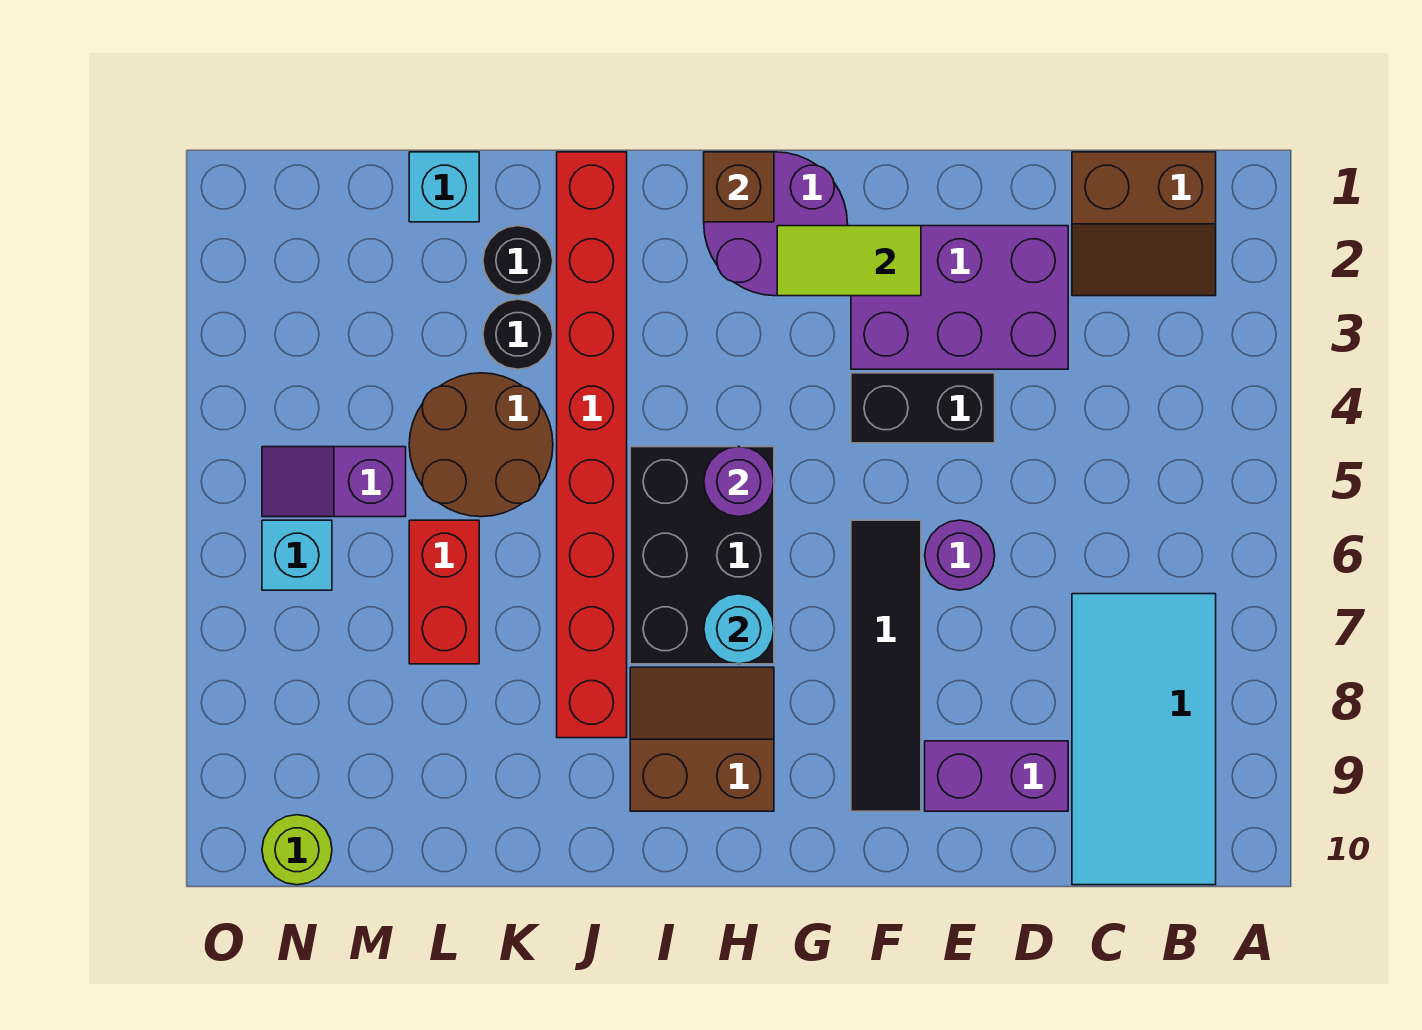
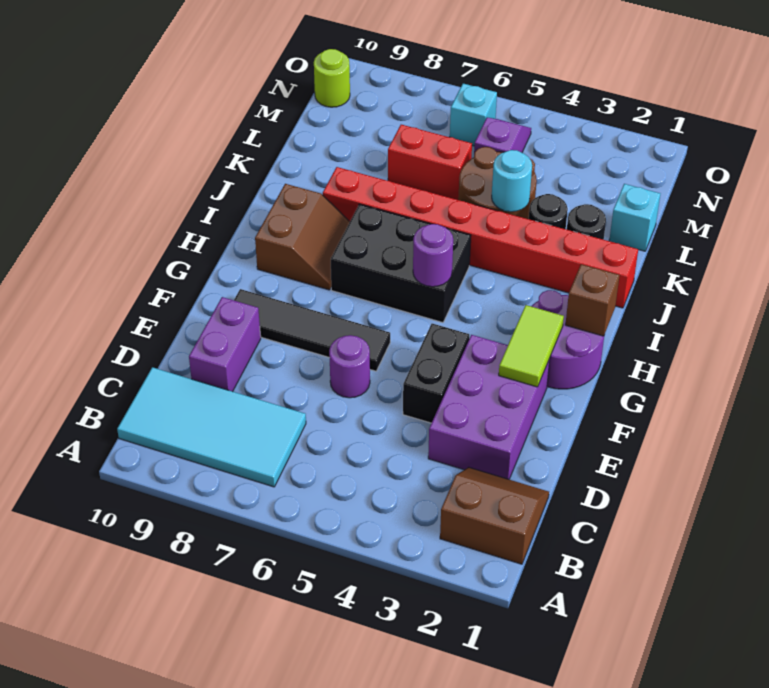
brown slope B1:C2 level 1 top 1 -> brown slope B1:C2 level 1 top B
cyan round brick H7 level 2 -> cyan round brick K4 level 2

